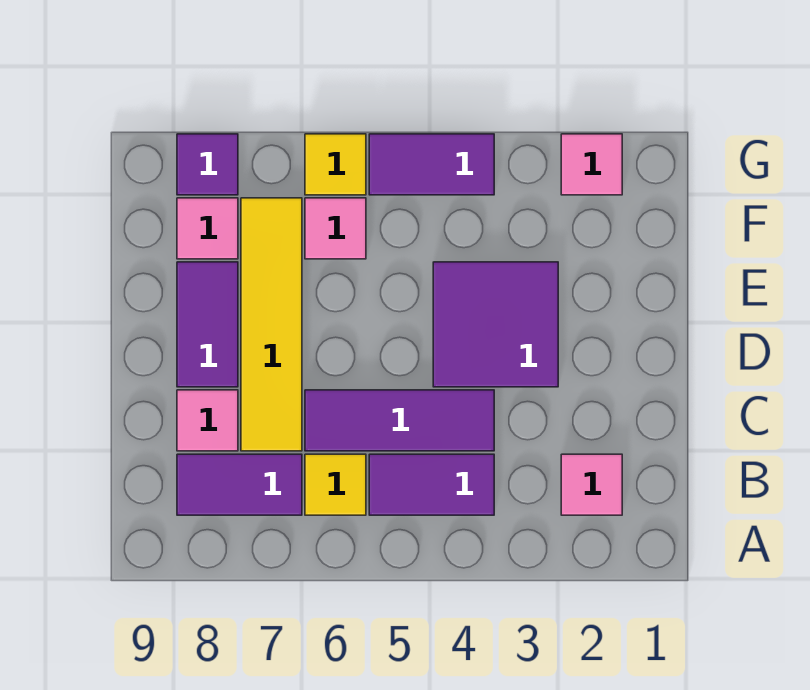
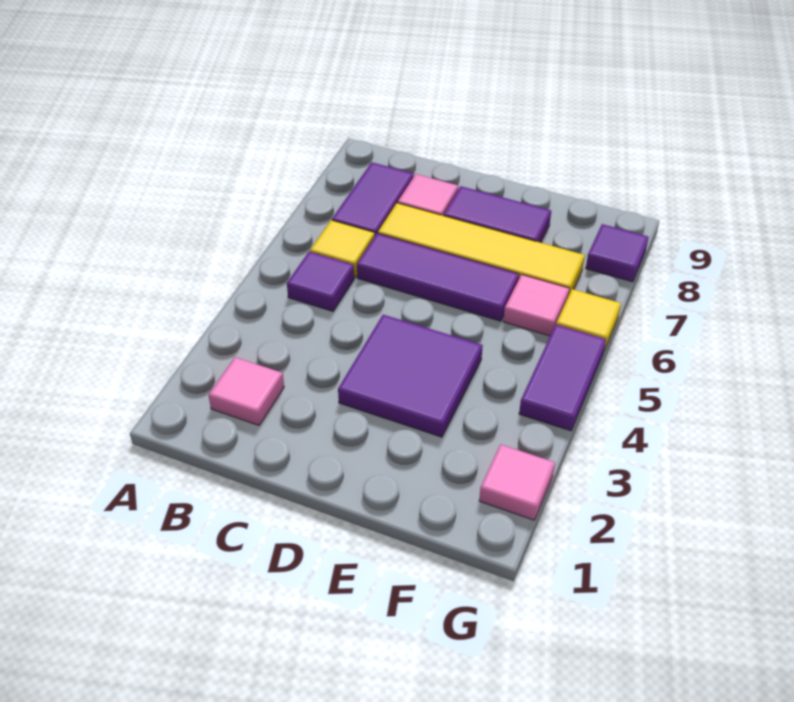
purple tile B4:B5 level 1 -> purple tile B5 level 1
purple tile C4:C6 level 1 -> purple tile C6:E6 level 1
pink tile F8 level 1 -> none

